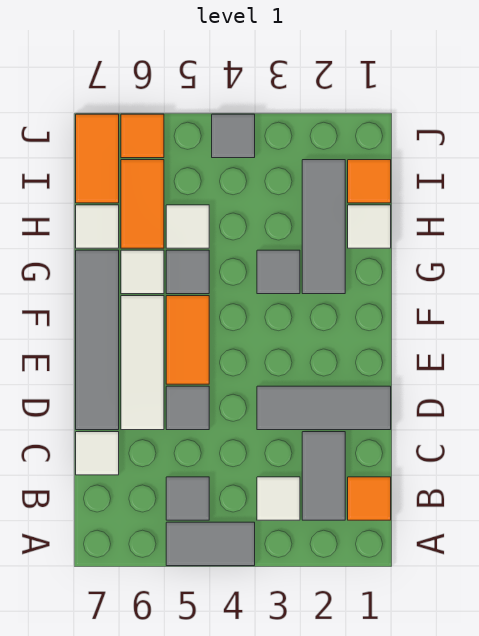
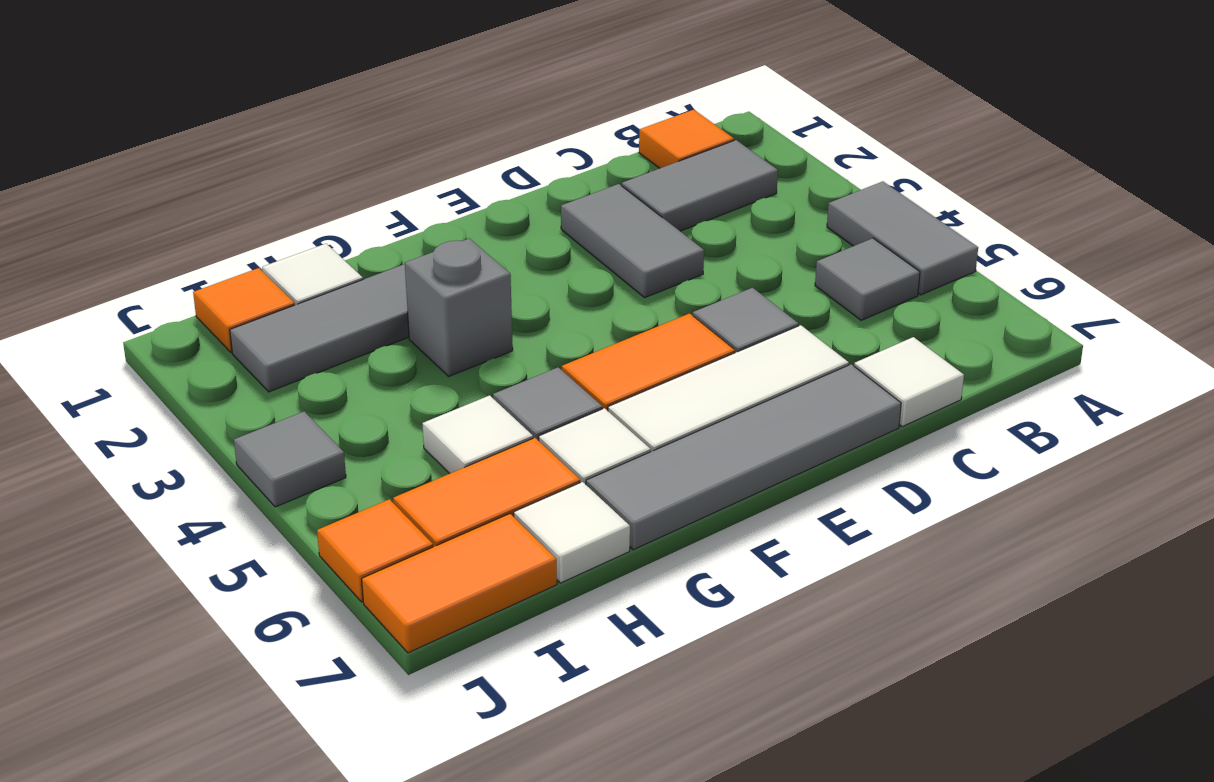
white tile B3 level 1 -> none
grey tile D1:D3 level 1 -> grey tile D2:D3 level 1
grey tile G3 level 1 -> grey brick G3 level 1

